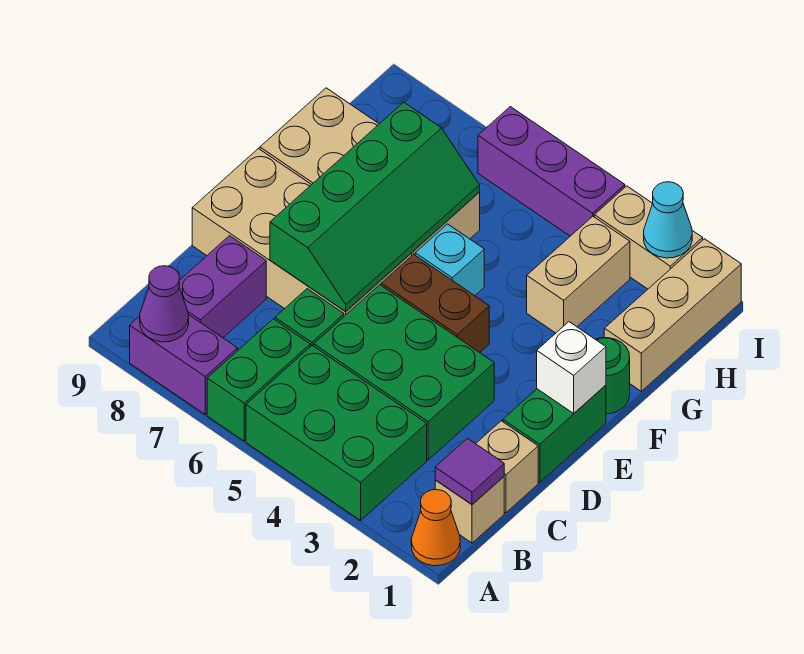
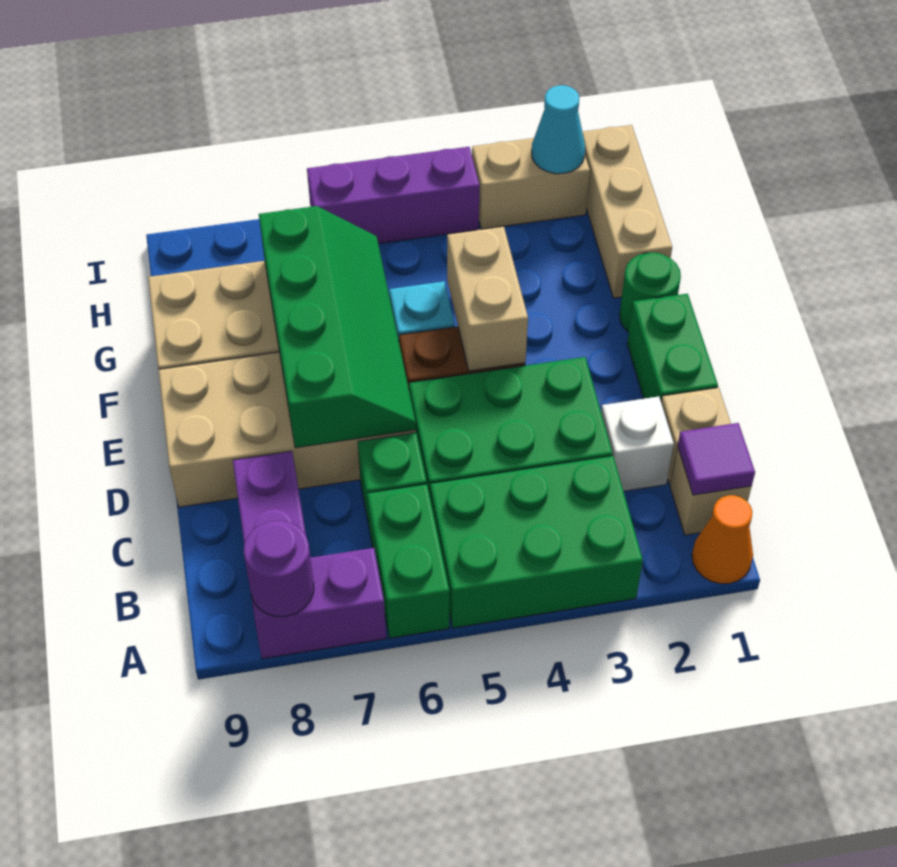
purple cone A8 level 2 -> purple round brick A8 level 2
white brick E1 level 2 -> white brick C2 level 1
tan brick G3:H3 level 1 -> tan brick E4:F4 level 2

